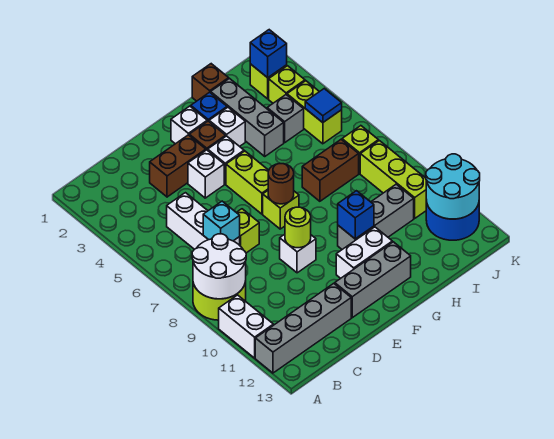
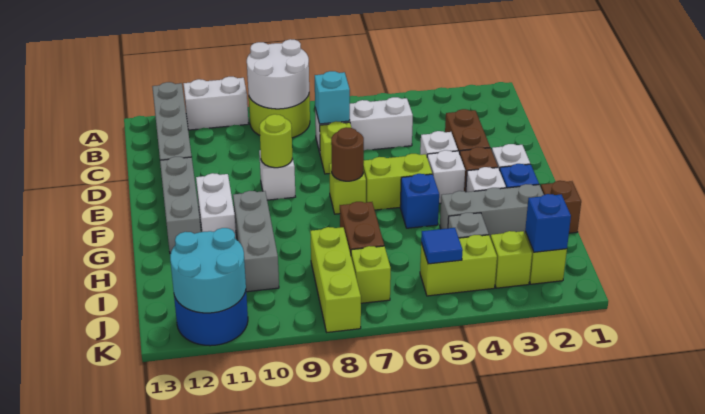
blue brick G10 level 2 -> blue brick G5 level 1
lime brick J8:J10 level 1 -> lime brick I8:K8 level 1

